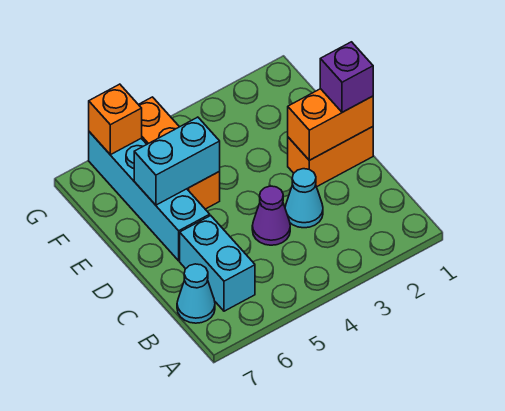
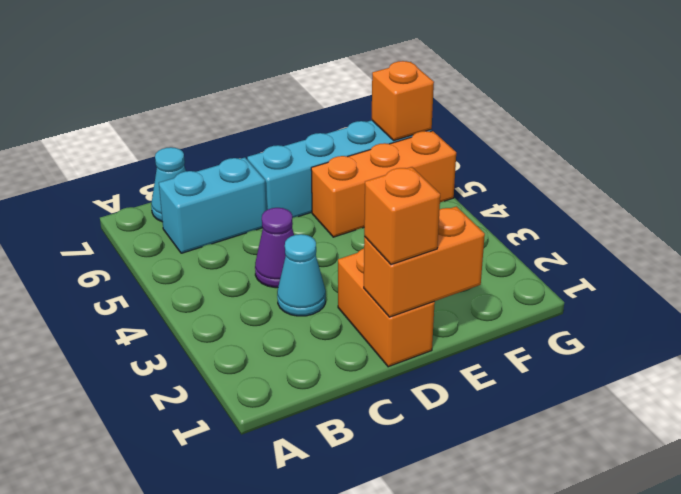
orange brick D1:D2 level 2 -> orange brick D1:E1 level 2
purple brick D1 level 3 -> orange brick D1 level 3
cyan brick E5:E6 level 2 -> none

